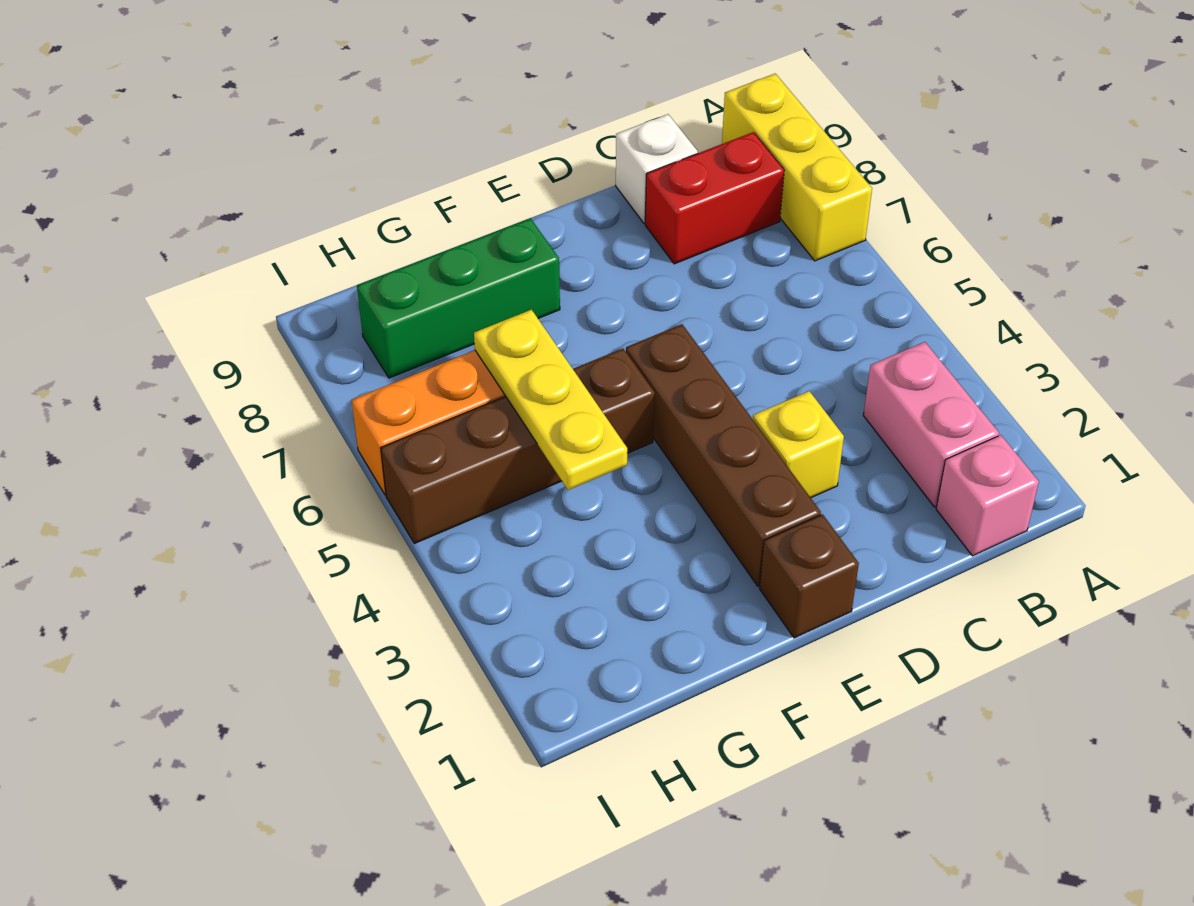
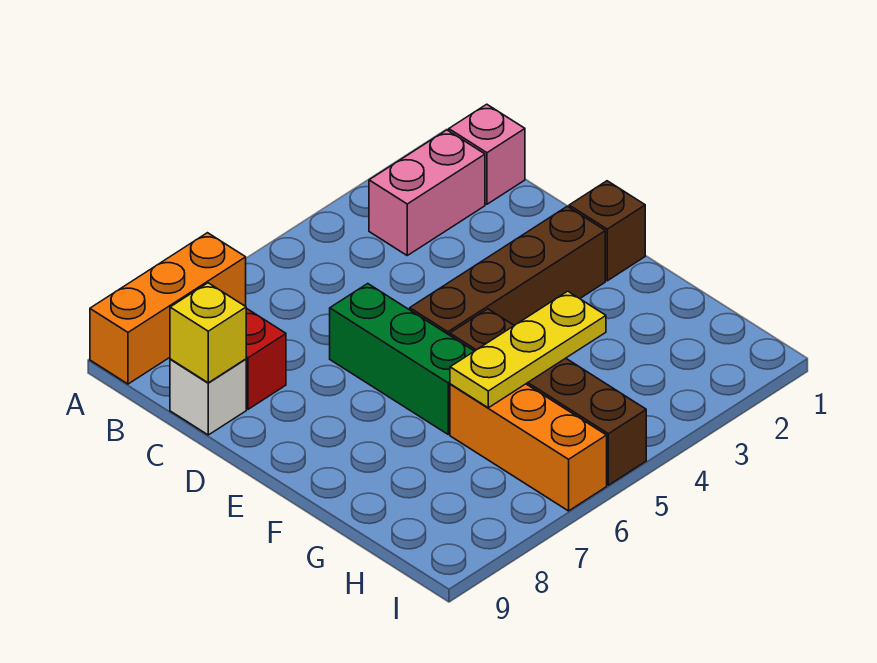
yellow brick A7:A9 level 1 -> orange brick A7:A9 level 1
yellow brick D3 level 1 -> yellow brick C9 level 2
green brick F8:H8 level 1 -> green brick D6:F6 level 1

